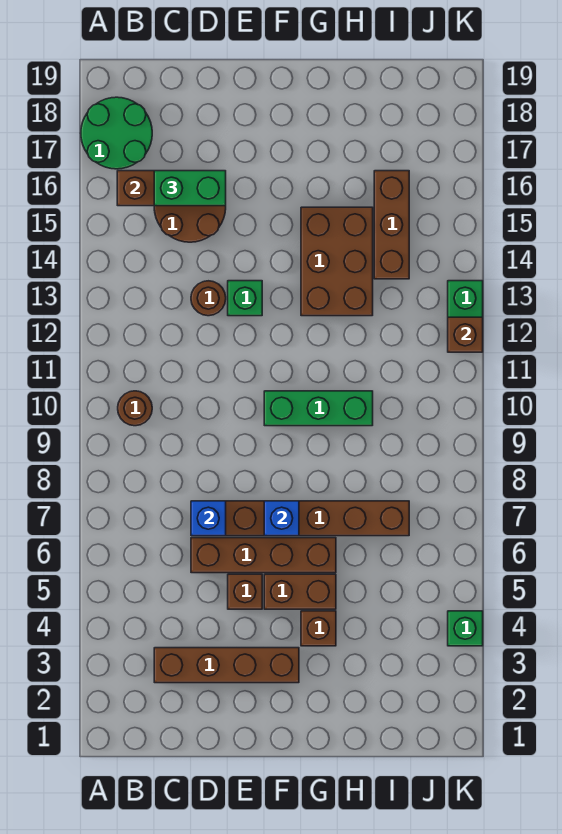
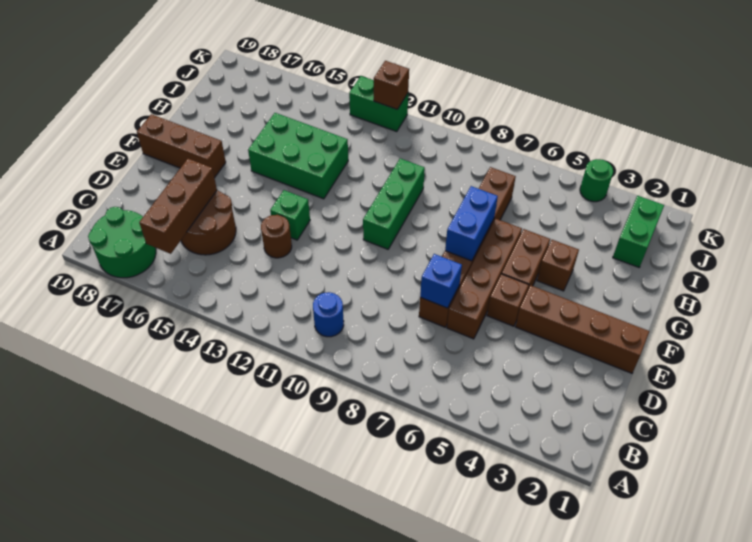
brown round brick B10 level 1 -> blue round brick B10 level 1
brown brick C3:F3 level 1 -> brown brick E1:E4 level 1
green brick C16:D16 level 3 -> green brick I2:J2 level 1
blue brick F7 level 2 -> blue brick F7:G7 level 2
brown brick G13:H15 level 1 -> green brick G13:H15 level 1
brown brick I14:I16 level 1 -> brown brick F17:F19 level 1
green brick K4 level 1 -> green round brick K4 level 1

